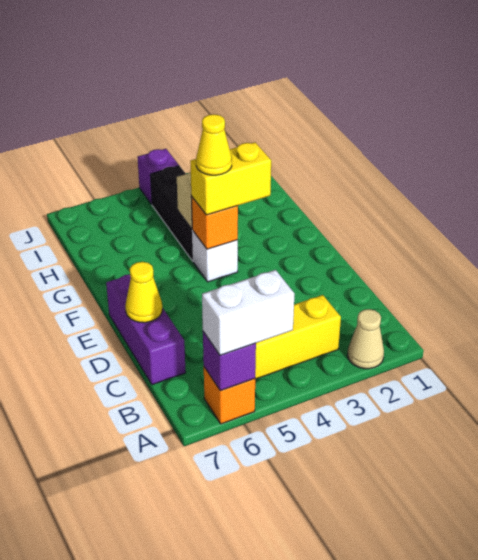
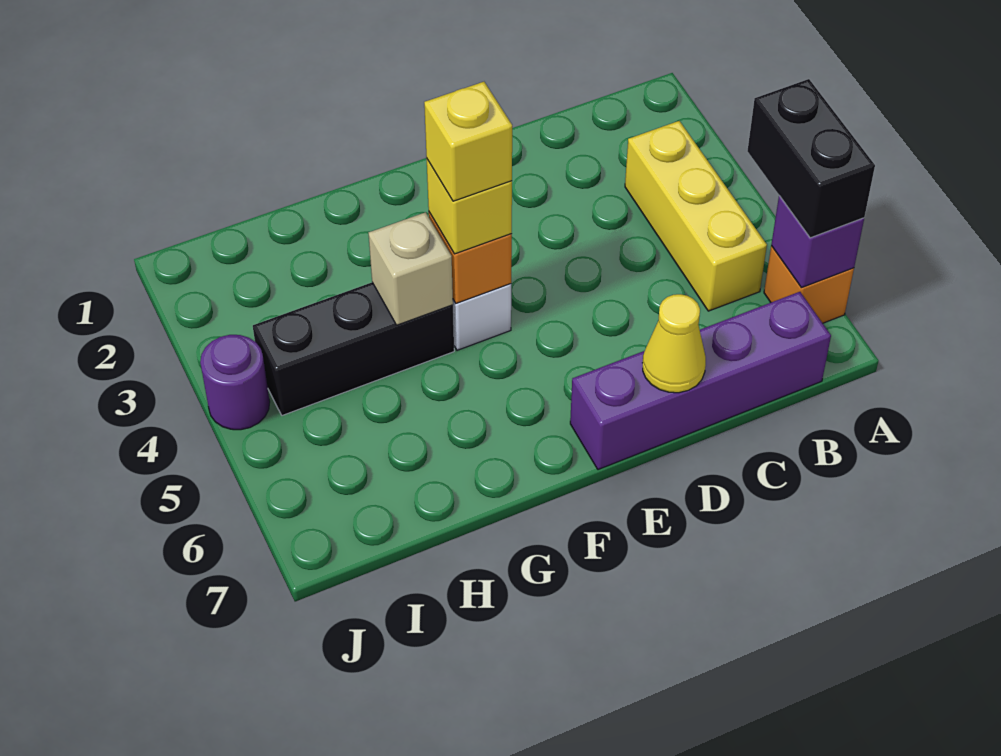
tan cone A2 level 1 -> none
white brick A5:A6 level 3 -> black brick A5:A6 level 3
purple brick C7:E7 level 1 -> purple brick B7:E7 level 1
yellow brick F3:F4 level 3 -> yellow brick F4 level 3
yellow cone F4 level 4 -> yellow brick F4 level 4
purple brick J4 level 1 -> purple round brick J4 level 1

